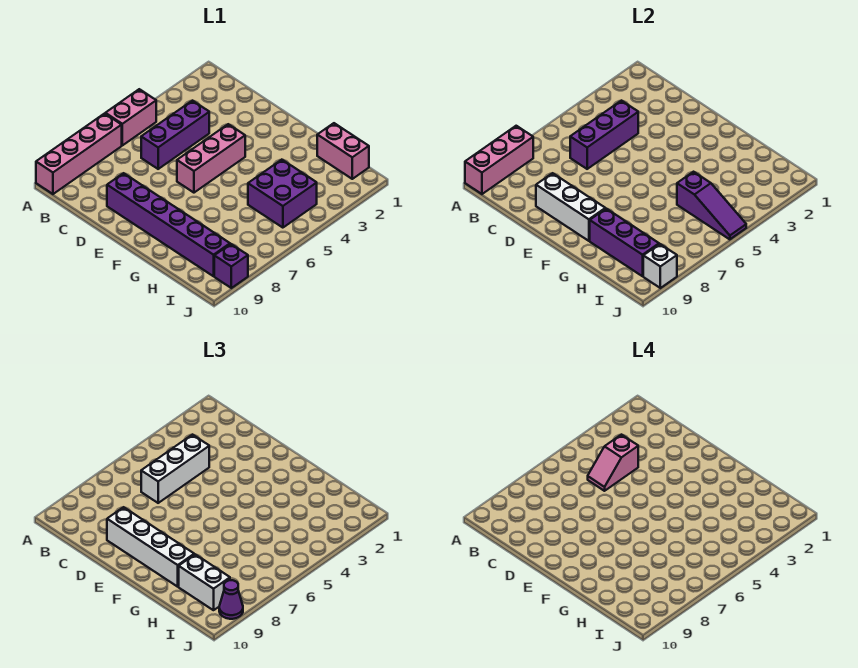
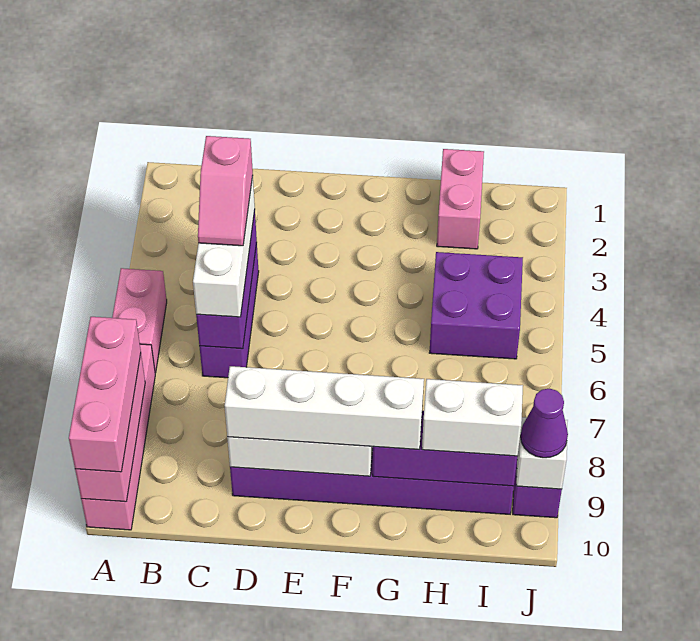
pink brick E4:E6 level 1 -> pink brick A8:A10 level 3
pink brick H1:I1 level 1 -> pink brick H1:H2 level 1
purple slope H5:J5 level 2 top H -> none

